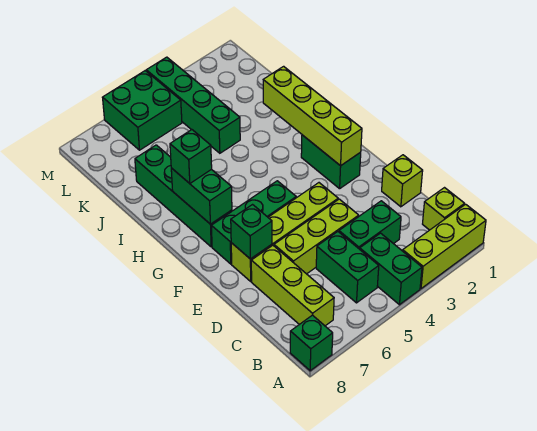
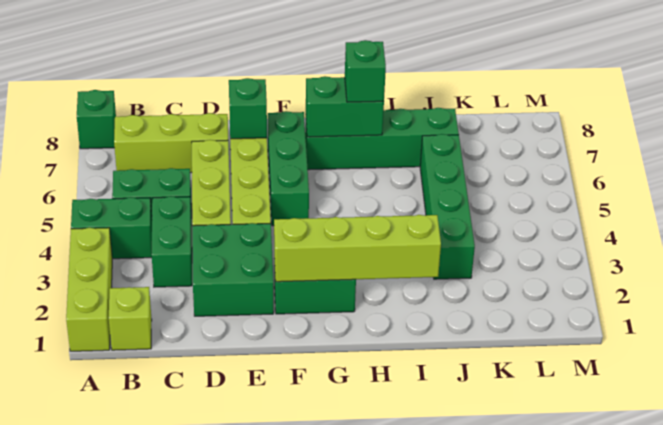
lime brick D1 level 1 -> none
green brick J4:M4 level 1 -> green brick J3:J6 level 1
green brick L5:M6 level 1 -> green brick D2:E3 level 1

